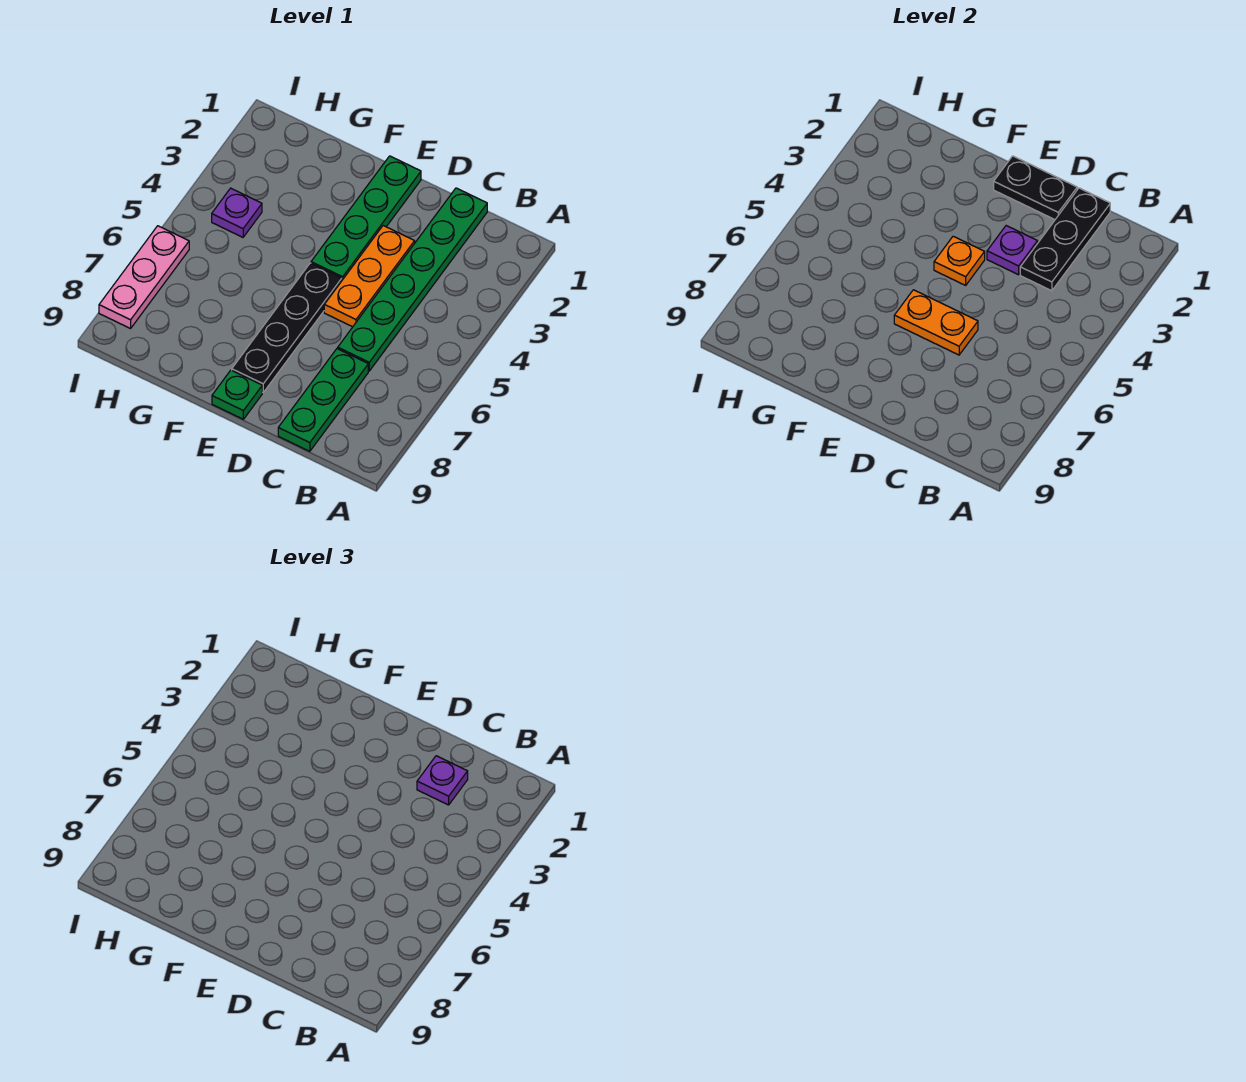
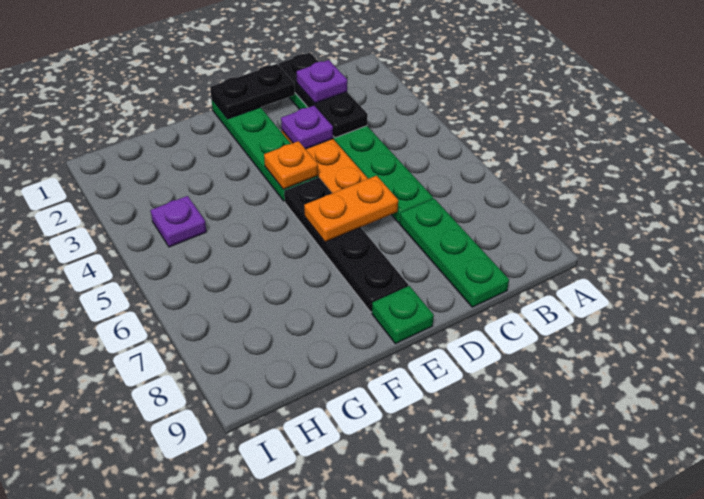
pink plate I6:I8 level 1 -> none

